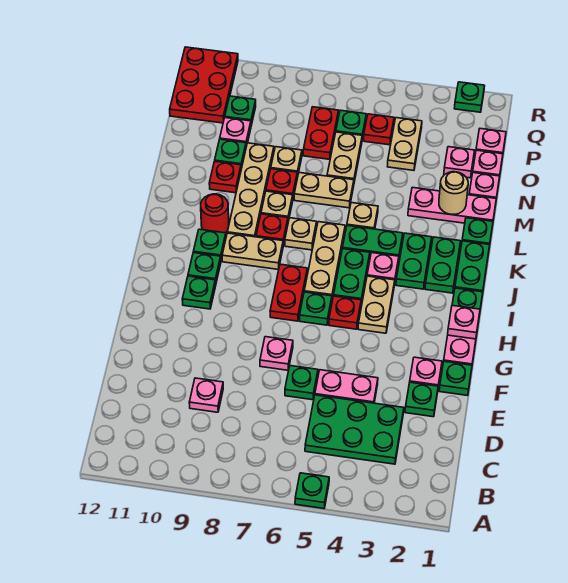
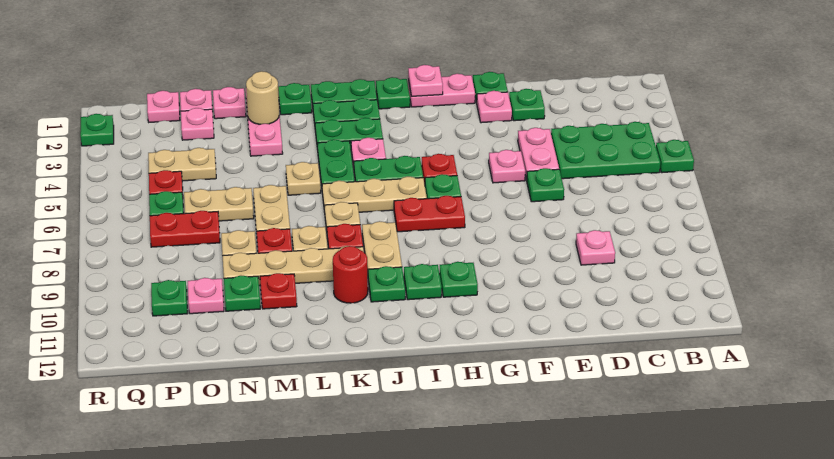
green plate C3:D5 level 1 -> green plate B4:D5 level 1
pink plate F7 level 1 -> pink plate F5 level 1
tan plate H4:I4 level 1 -> none
red plate P11:R12 level 1 -> none

